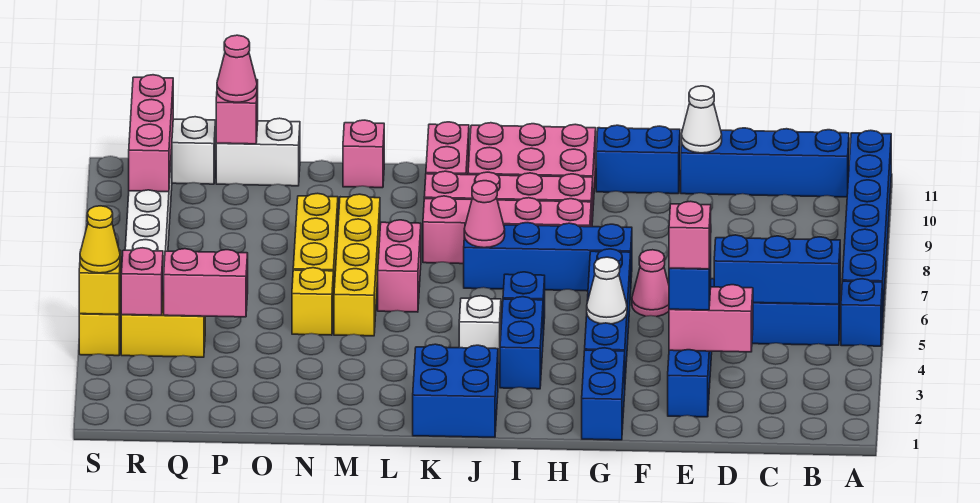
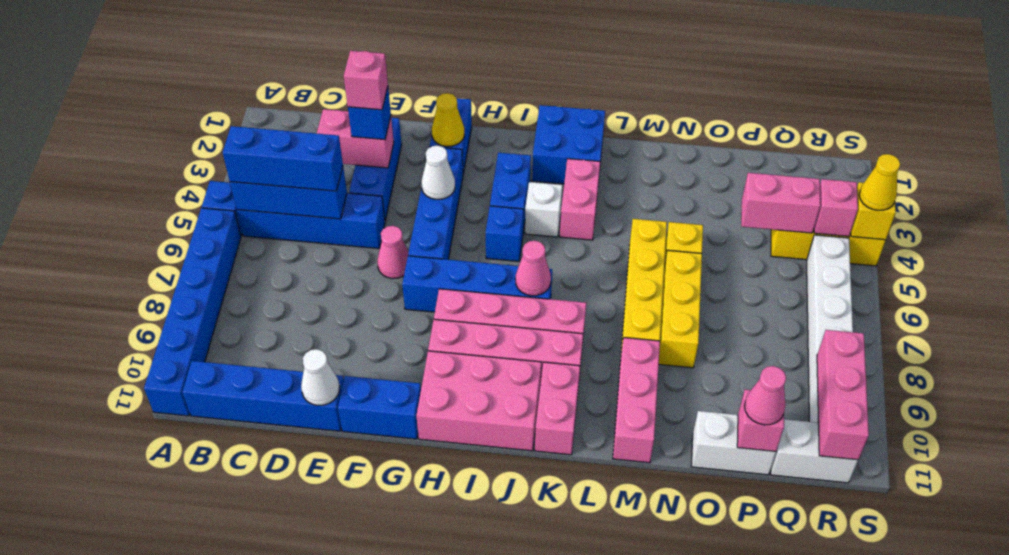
none -> blue brick B5:D5 level 3
none -> yellow cone G2 level 2
pink brick L6:L7 level 1 -> pink brick K3:K4 level 1
pink brick M11 level 1 -> pink brick M9:M11 level 1

